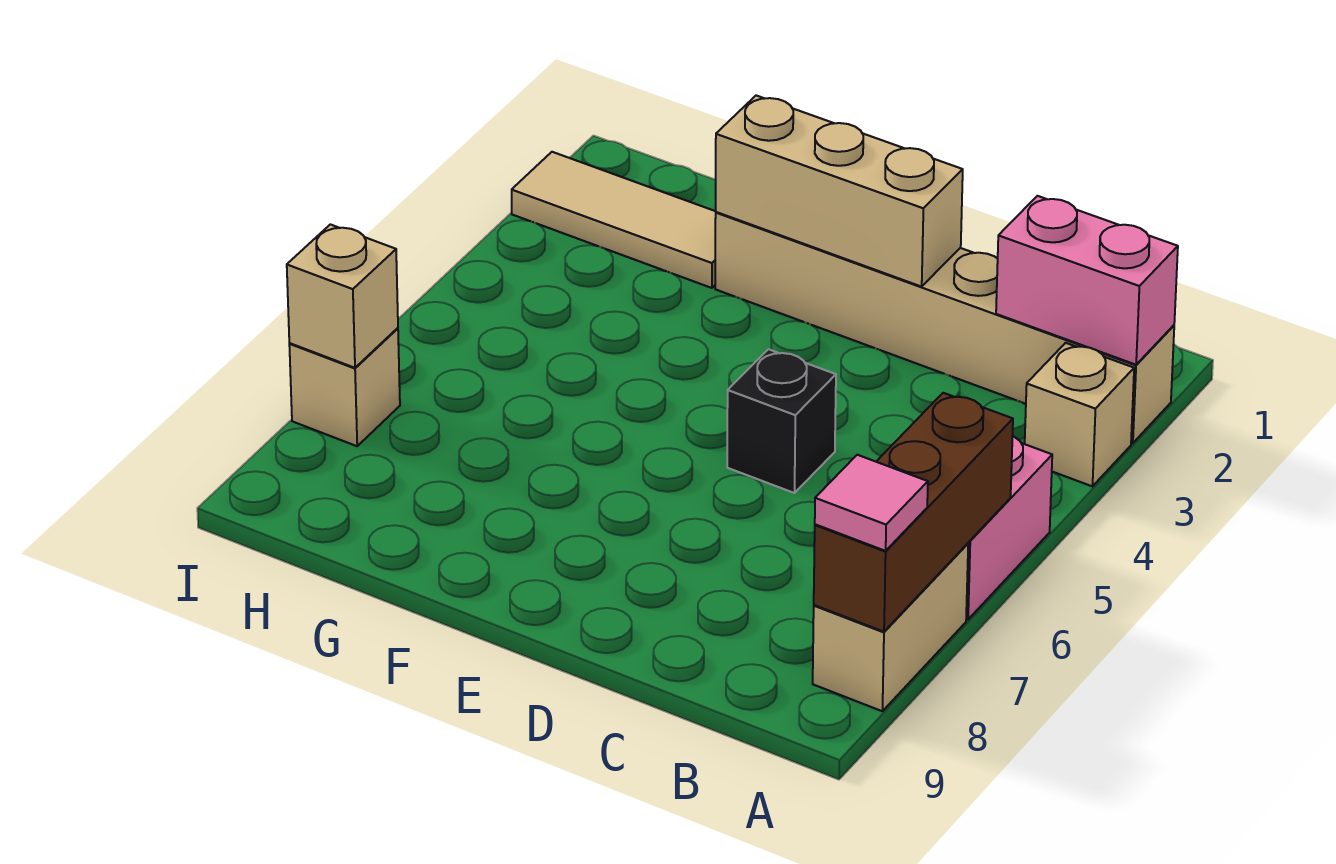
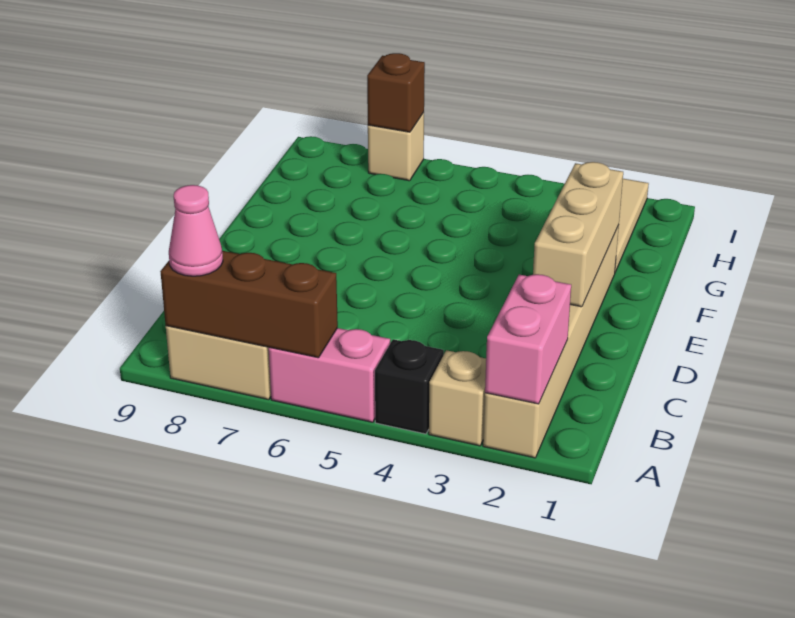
pink tile A8 level 3 -> pink cone A8 level 3
black brick D5 level 1 -> black brick A4 level 1
tan brick I7 level 2 -> brown brick I7 level 2

